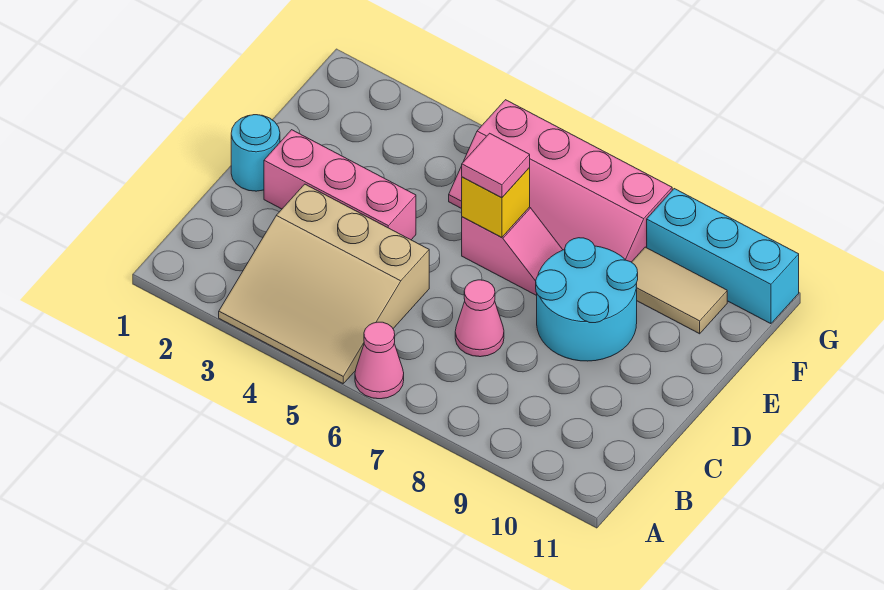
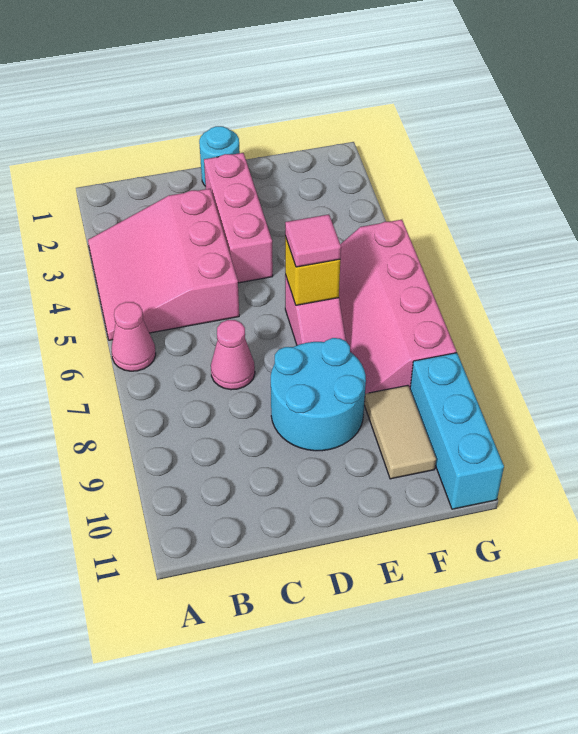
tan slope A3:C5 level 1 top C -> pink slope A3:C5 level 1 top C

